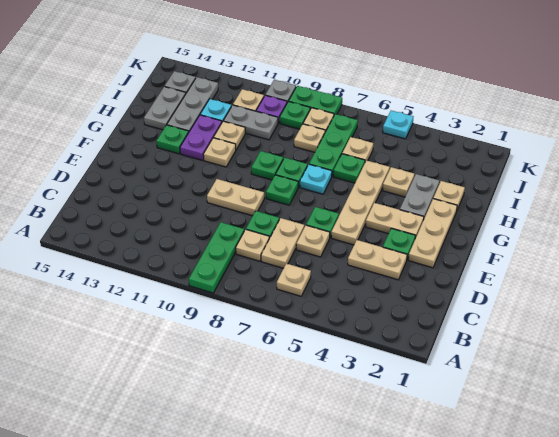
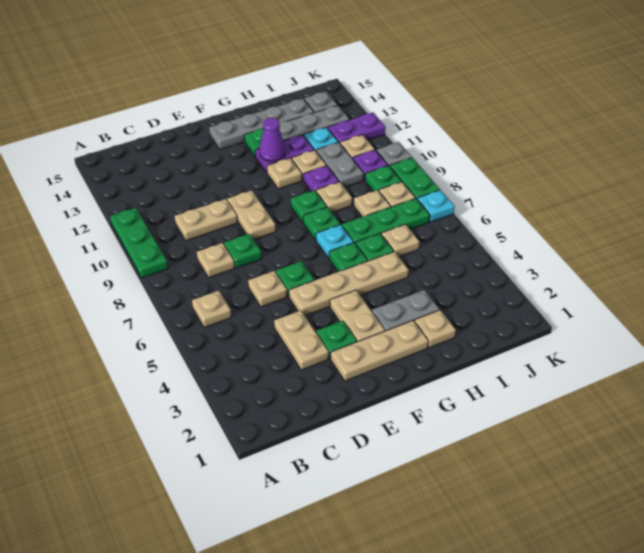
green plate A9:C9 level 1 -> green plate A9:A11 level 1
tan plate C7:D7 level 1 -> tan plate C10:D10 level 1
green plate F8 level 1 -> green plate G6 level 1
none -> purple cone G12 level 2
tan plate H4 level 1 -> tan plate H9 level 1
none -> purple plate H10 level 1
grey plate H14:I14 level 1 -> grey plate F14:I14 level 1
none -> purple plate J12:K12 level 1
cyan plate K5 level 1 -> cyan plate K7 level 1

